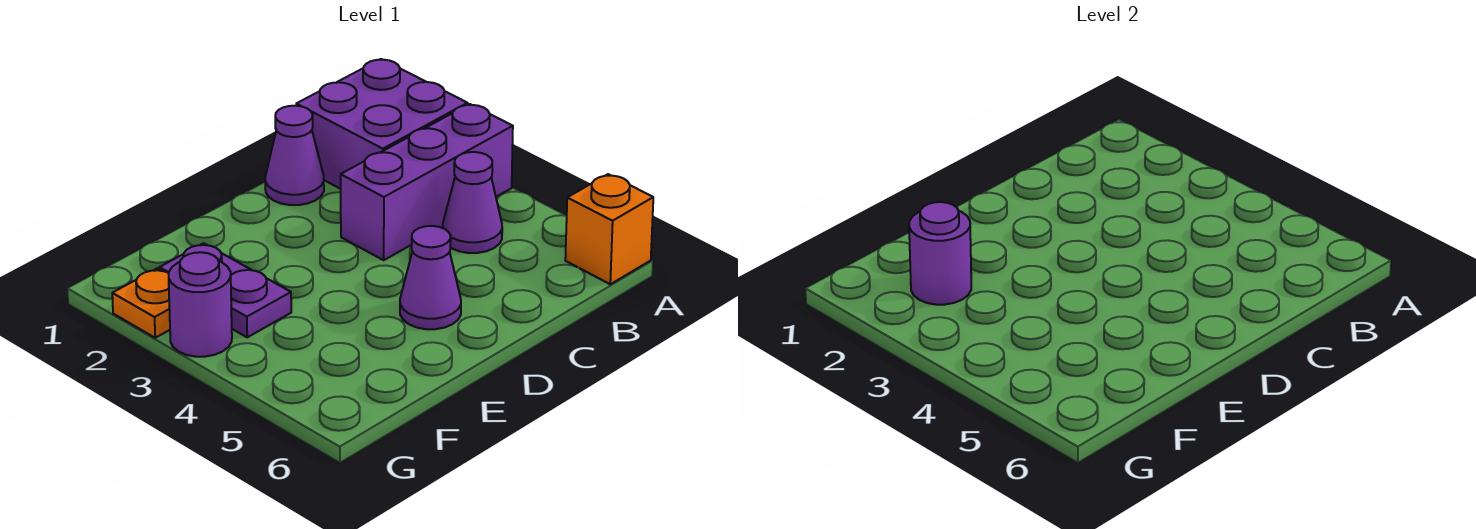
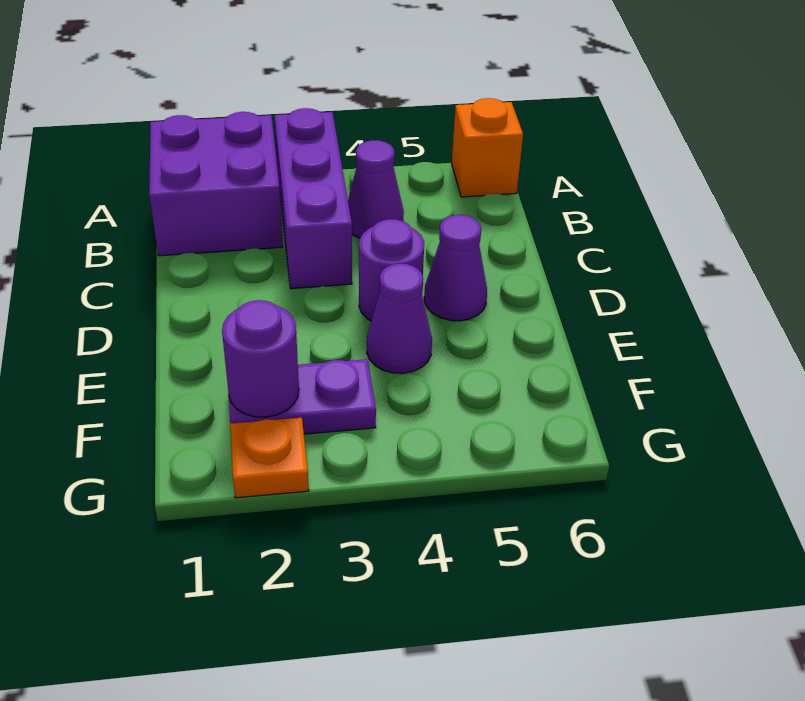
purple cone C1 level 1 -> purple cone E4 level 1
purple round brick G3 level 1 -> purple round brick D4 level 1

